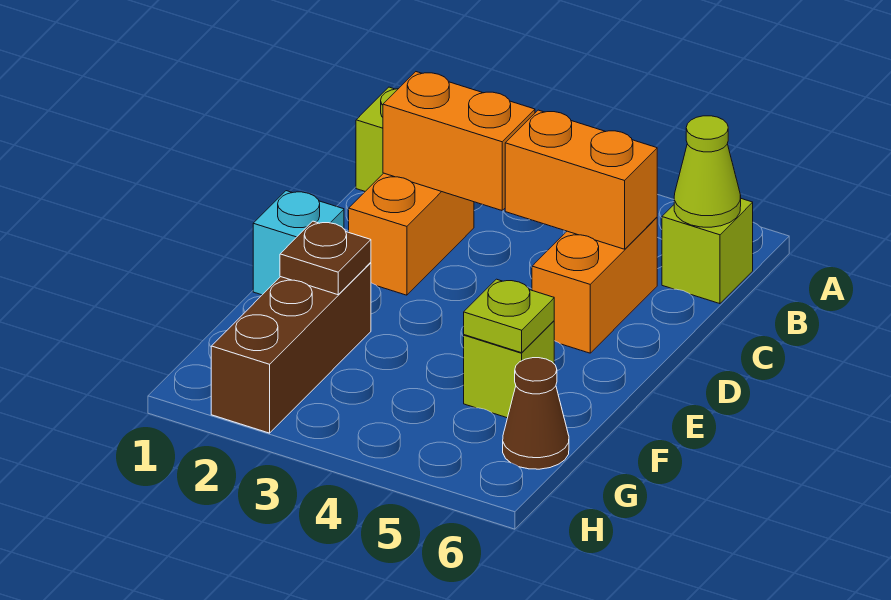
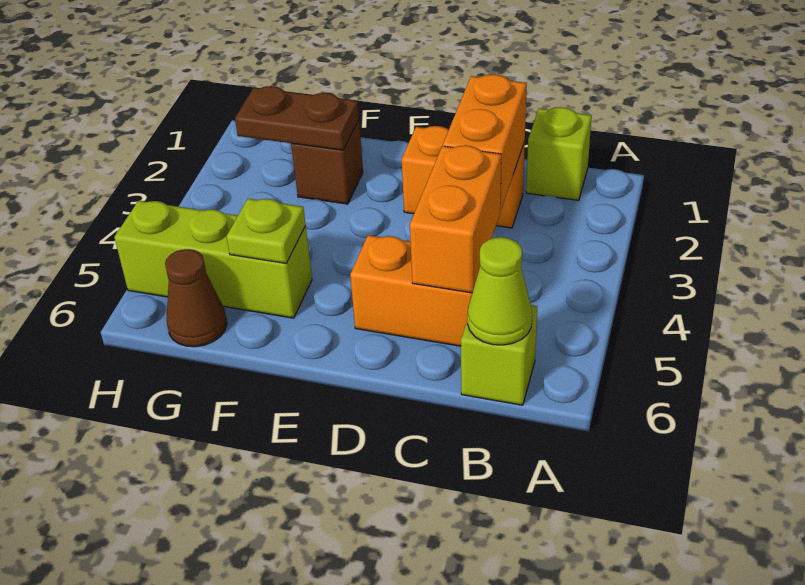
cyan brick E1 level 1 -> none
brown brick F2:H2 level 1 -> brown brick F2 level 1
brown plate F2 level 2 -> brown plate F2:G2 level 2
lime brick F5 level 1 -> lime brick F5:H5 level 1

